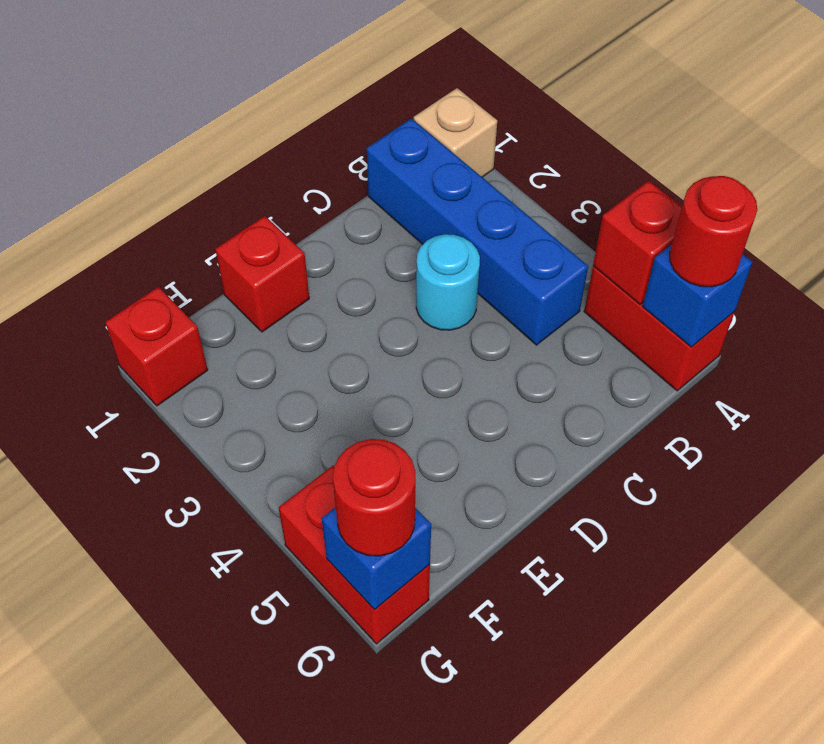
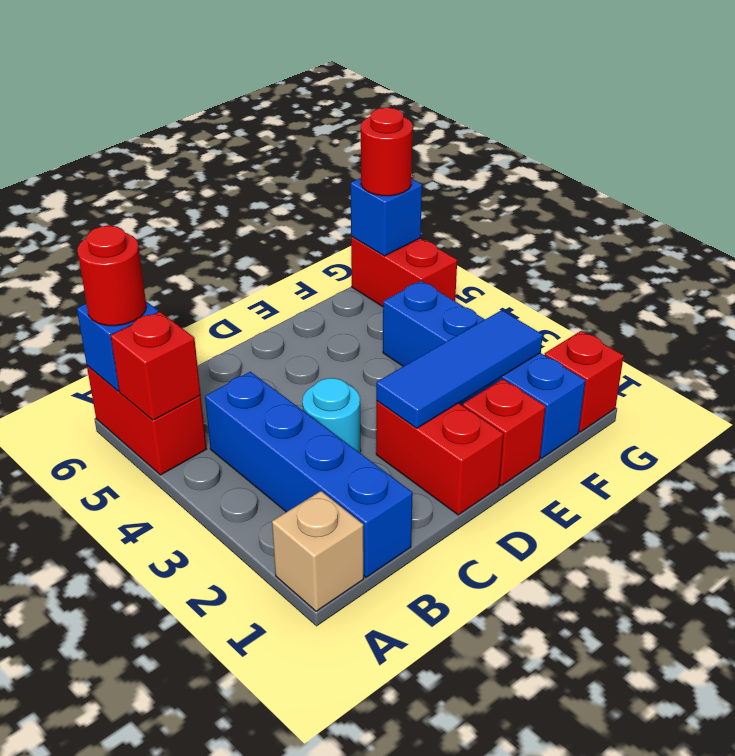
none -> red brick D1:D2 level 1
none -> blue tile D2:F2 level 2
none -> blue brick F1:F4 level 1

